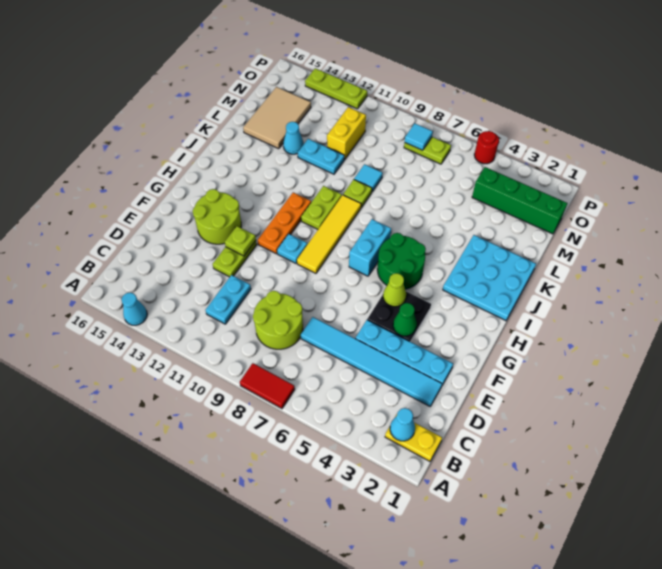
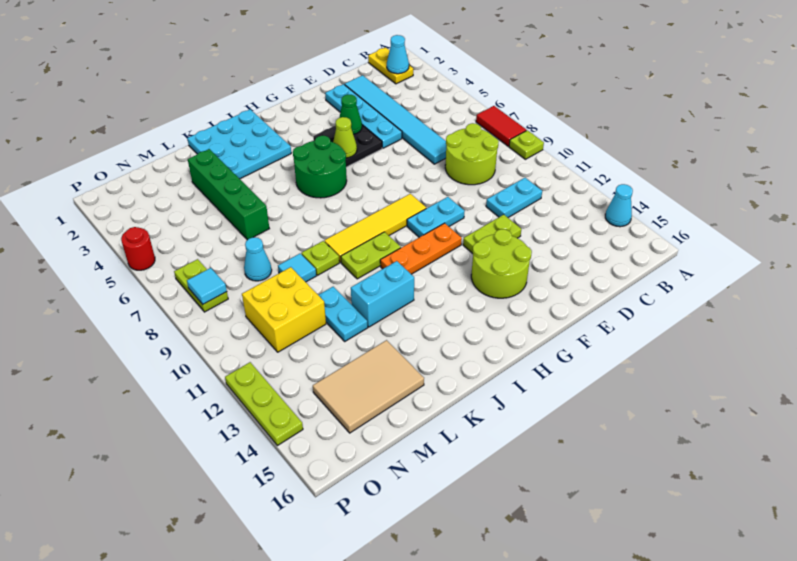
lime plate F12 level 2 -> lime plate A9 level 1
cyan plate G10 level 1 -> cyan plate F10:G10 level 1
cyan brick H7:I7 level 1 -> cyan brick J12:K12 level 1
cyan cone L13 level 1 -> cyan cone M8 level 1
yellow brick M11:N11 level 1 -> yellow brick M10:N11 level 1
green brick N1:N4 level 1 -> green brick L3:L6 level 1

